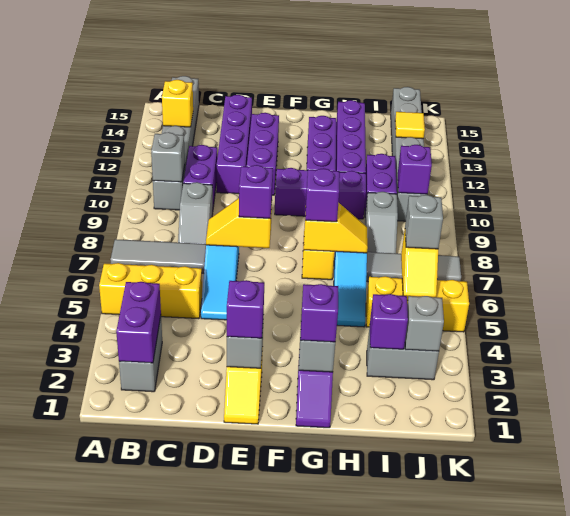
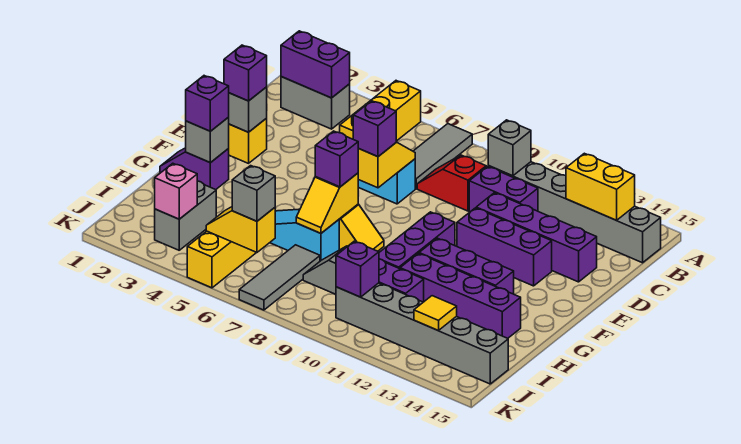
yellow brick B13 level 2 -> yellow brick B13:B14 level 2
grey slope C8:C9 level 1 top 9 -> red slope C8:C9 level 1 top 9
purple brick I3 level 2 -> none
grey brick J3 level 2 -> pink brick J3 level 2

